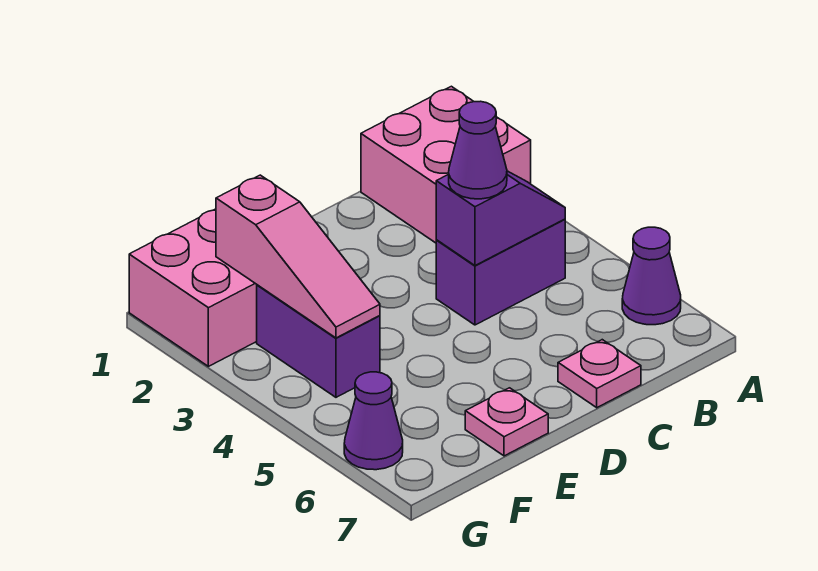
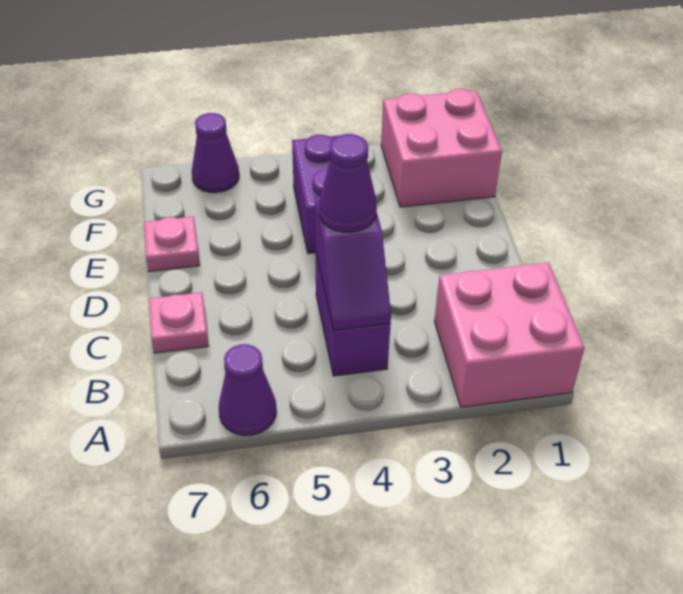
pink slope F2:F4 level 2 top 2 -> none
purple brick F3:F4 level 1 -> purple brick E4:F4 level 1

